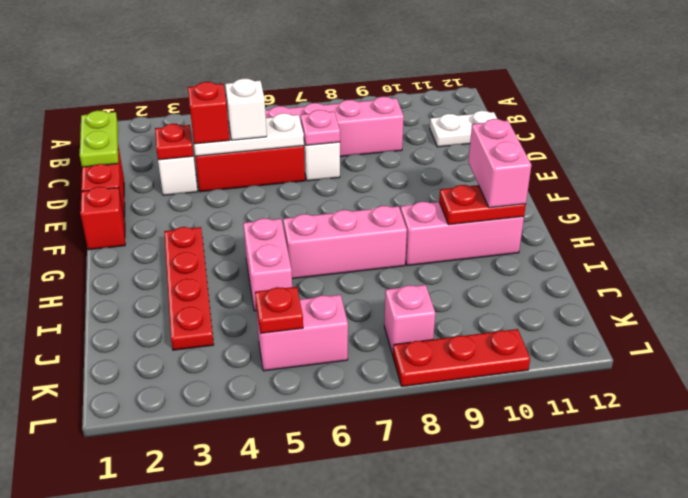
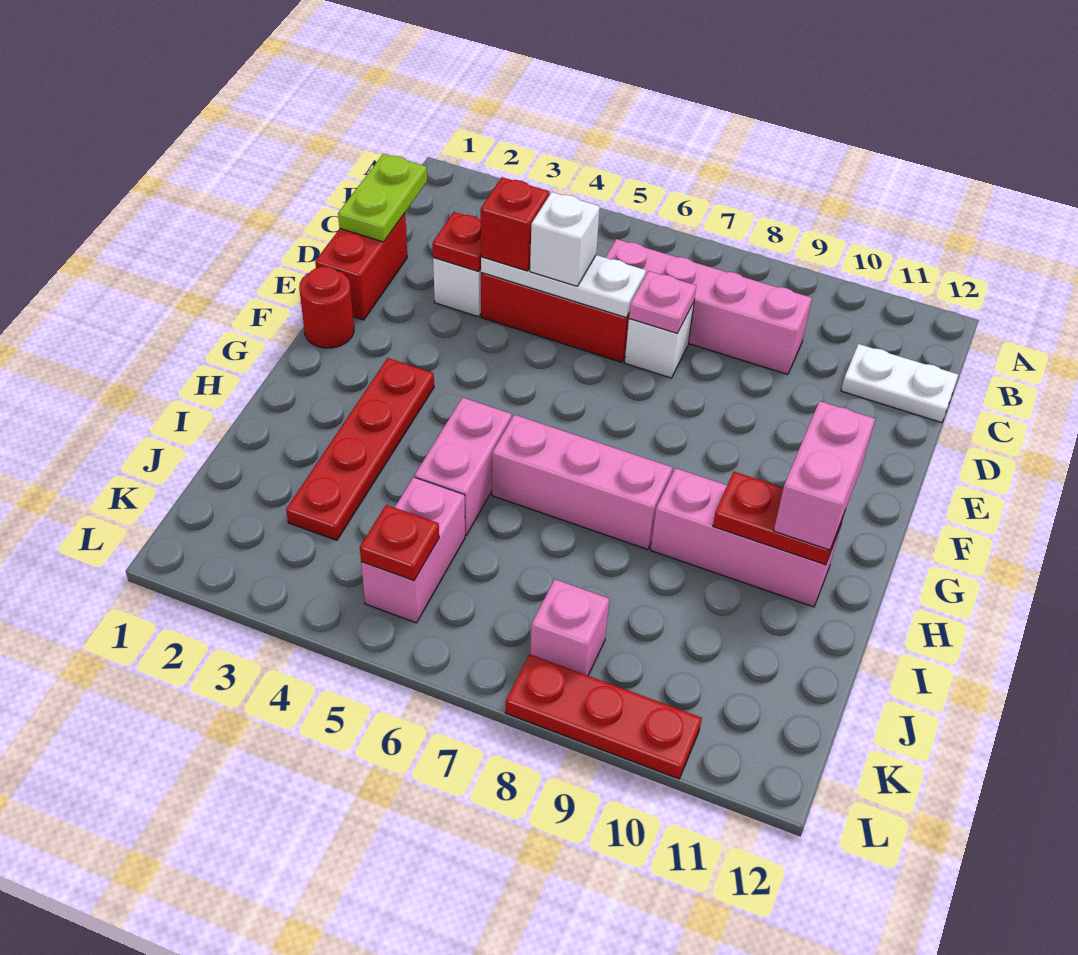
red brick F1 level 1 -> red round brick F1 level 1
pink brick K5:K6 level 1 -> pink brick J5:K5 level 1

